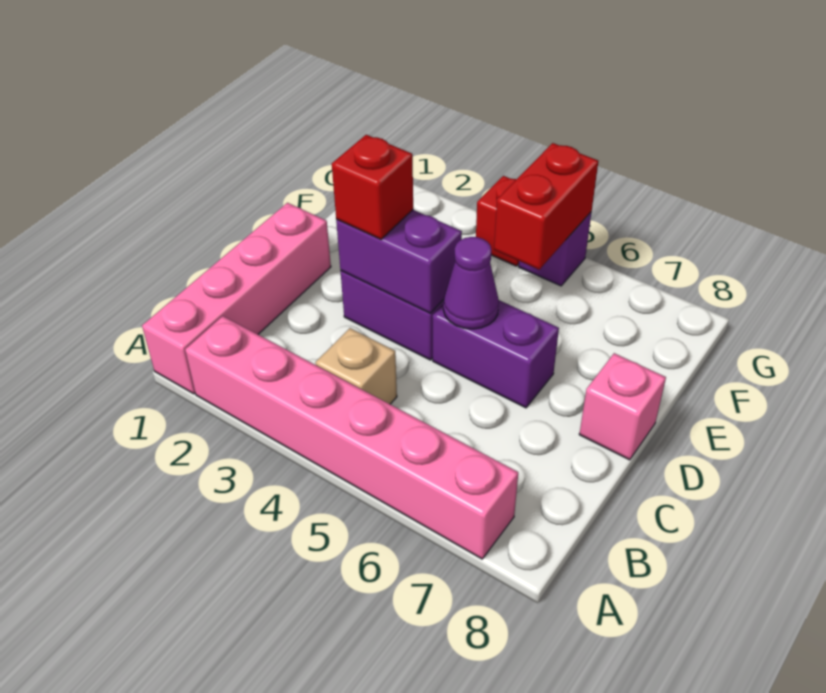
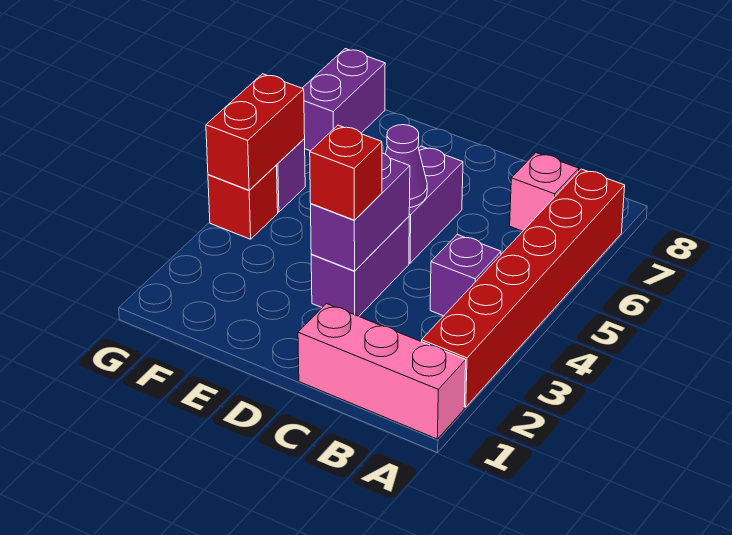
pink brick A1:D1 level 1 -> pink brick A1:C1 level 1
pink brick A2:A7 level 1 -> red brick A2:A7 level 1
tan brick B4 level 1 -> purple brick B4 level 1
pink brick D8 level 1 -> pink brick B7 level 1
red brick F5:G5 level 2 -> red brick G4:G5 level 2
none -> purple brick G7:G8 level 1

